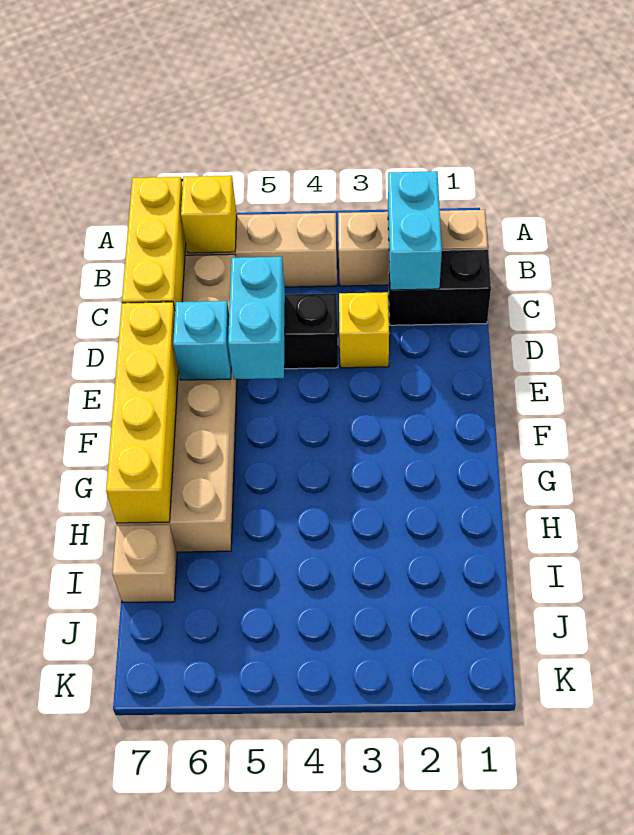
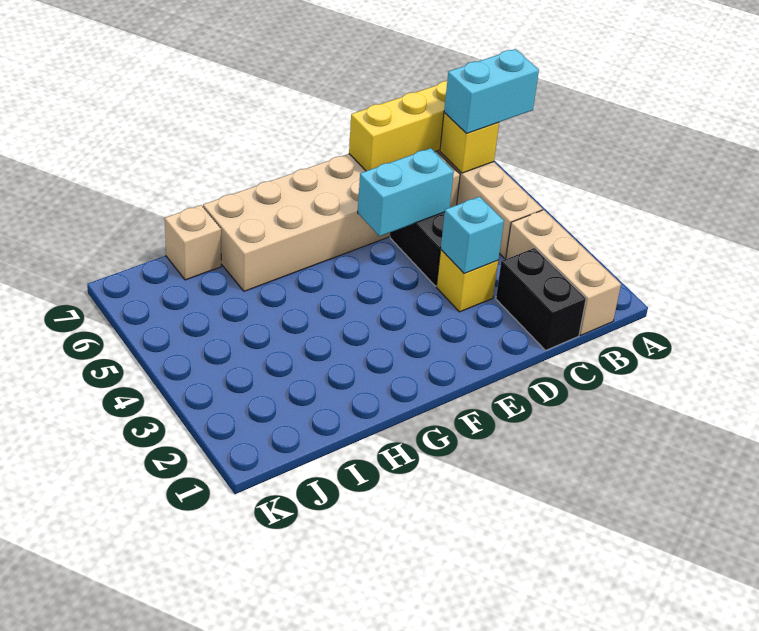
cyan brick B2:C2 level 2 -> cyan brick A6:B6 level 3
cyan brick E6 level 2 -> cyan brick D3 level 2
yellow brick E7:H7 level 2 -> none

